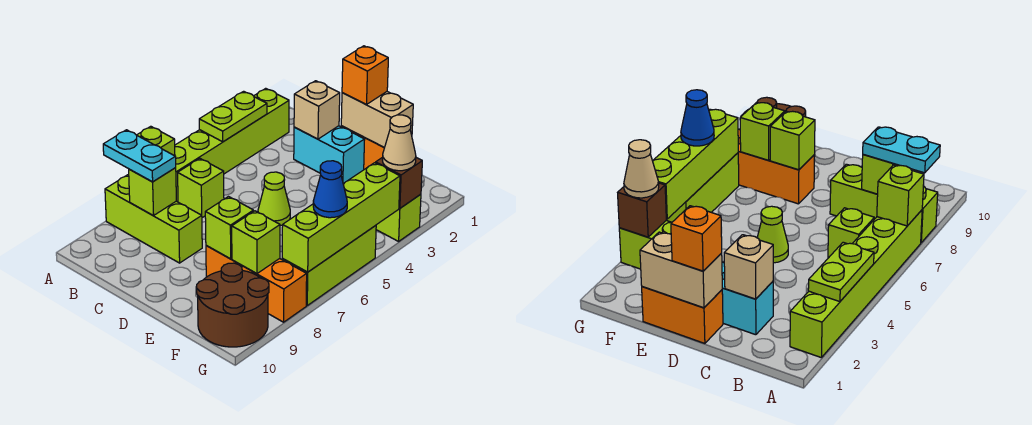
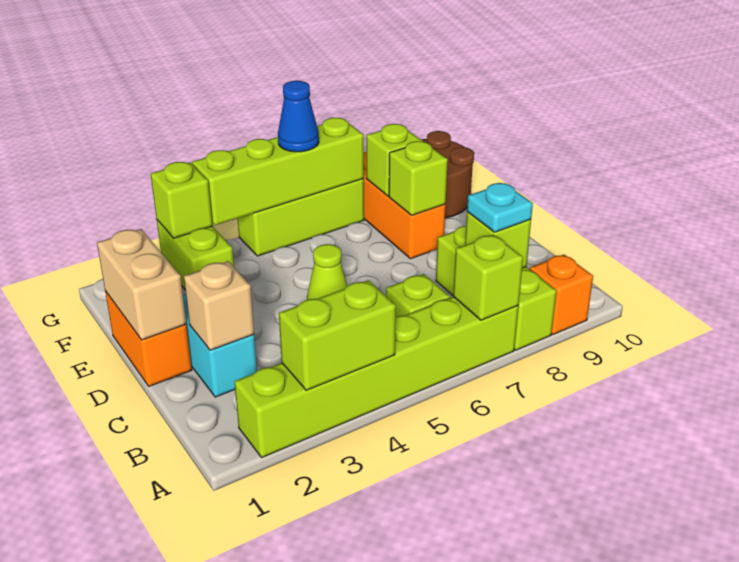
lime plate A3:A4 level 2 -> lime brick A3:A4 level 2
cyan plate A8:B8 level 3 -> cyan plate B8 level 3
orange brick D1 level 3 -> orange brick A9 level 1
brown brick G3 level 2 -> lime brick G3 level 2
tan cone G3 level 3 -> none

